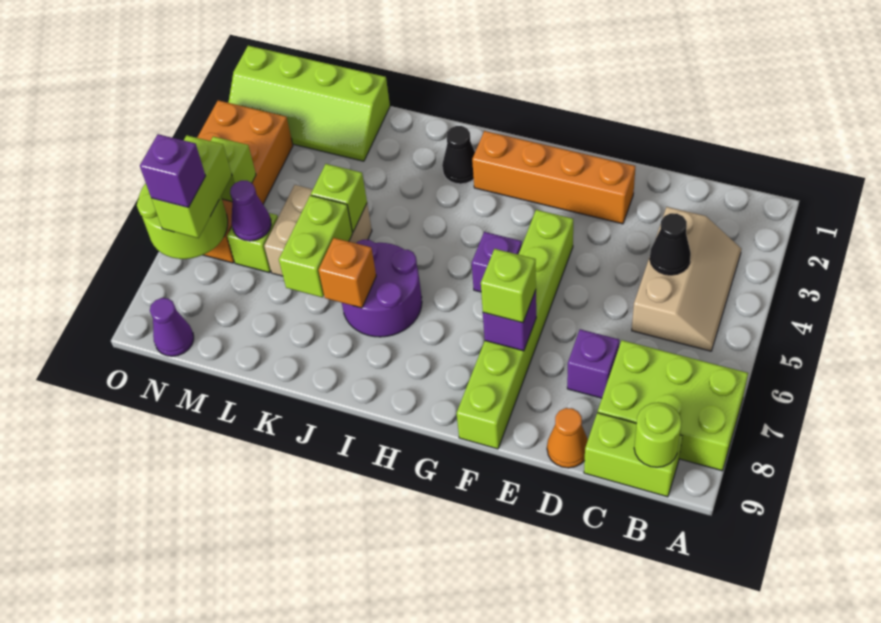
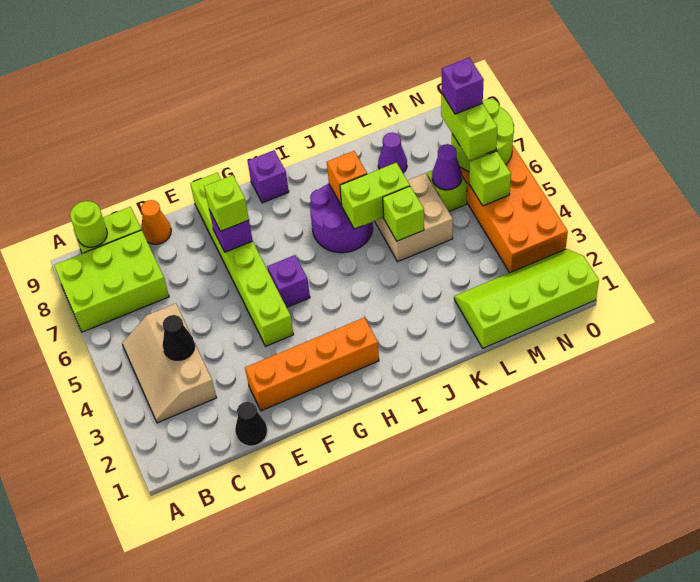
purple brick D7 level 1 -> purple brick H9 level 1
black cone I2 level 1 -> black cone D1 level 1
lime brick K6:K7 level 2 -> lime brick J6:K6 level 2
purple cone N9 level 1 -> purple cone L8 level 1

